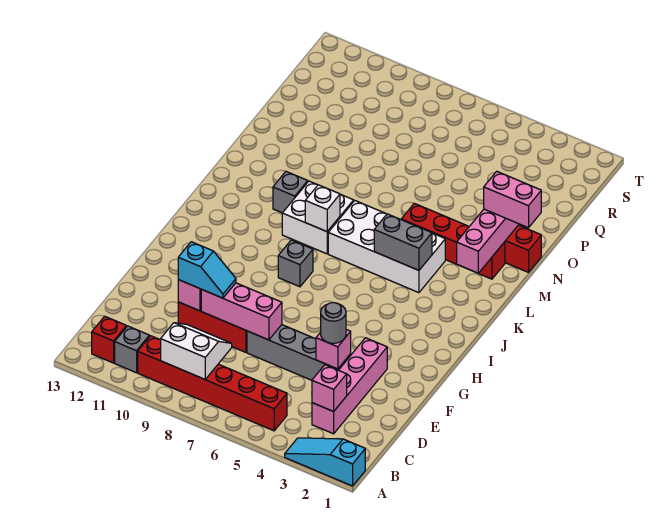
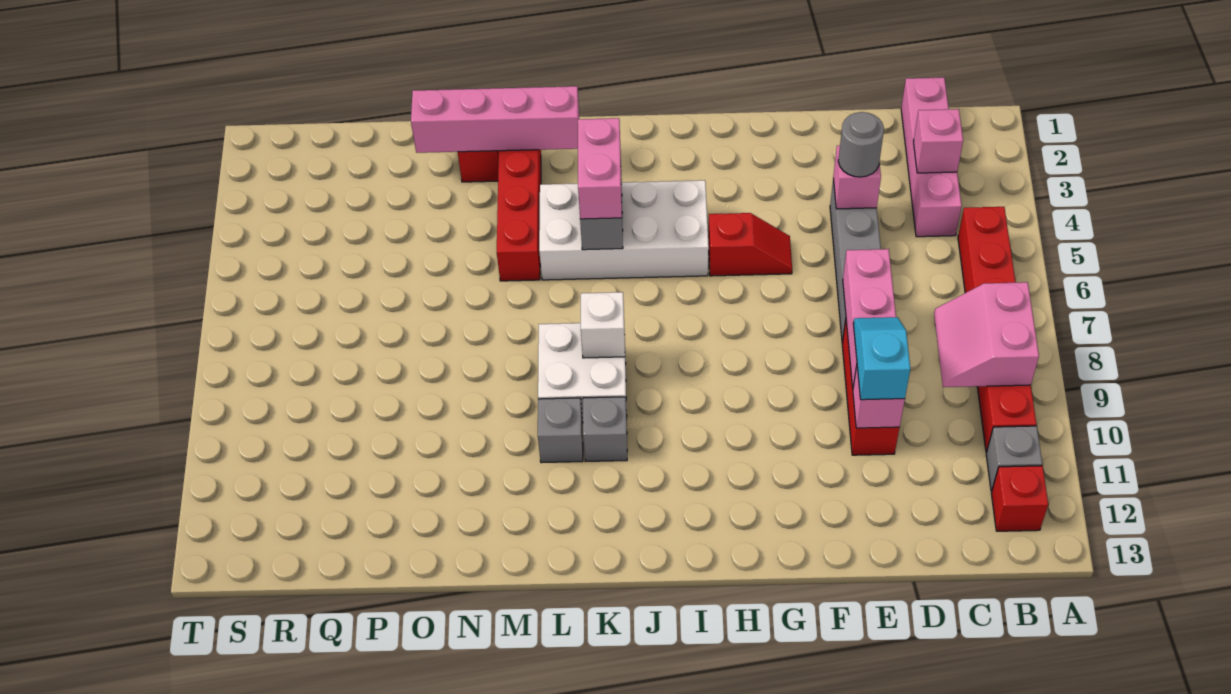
cyan slope A1:A3 level 1 top 1 -> none
white slope B8:C9 level 2 top B -> pink slope B8:C9 level 2 top B
pink brick C3:F3 level 1 -> pink brick C1:C4 level 1
none -> red slope G5:H5 level 1 top H
grey brick I8 level 1 -> grey brick K10 level 1
white brick K4:L7 level 1 -> white brick I4:L5 level 1
pink brick N1:N2 level 3 -> pink brick K4:K5 level 3

